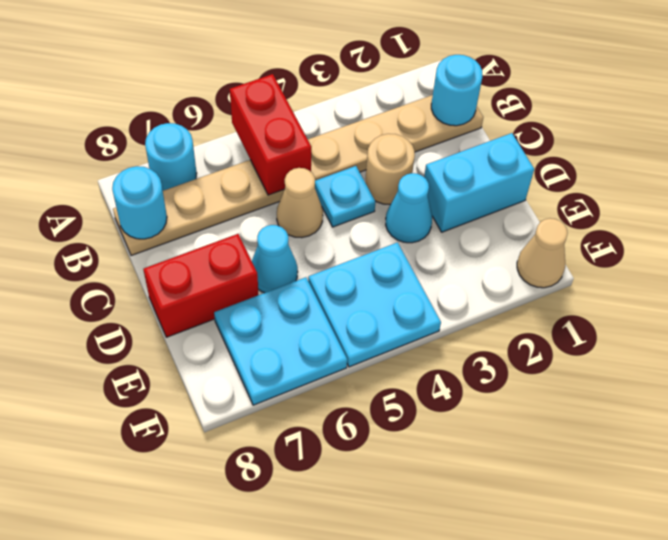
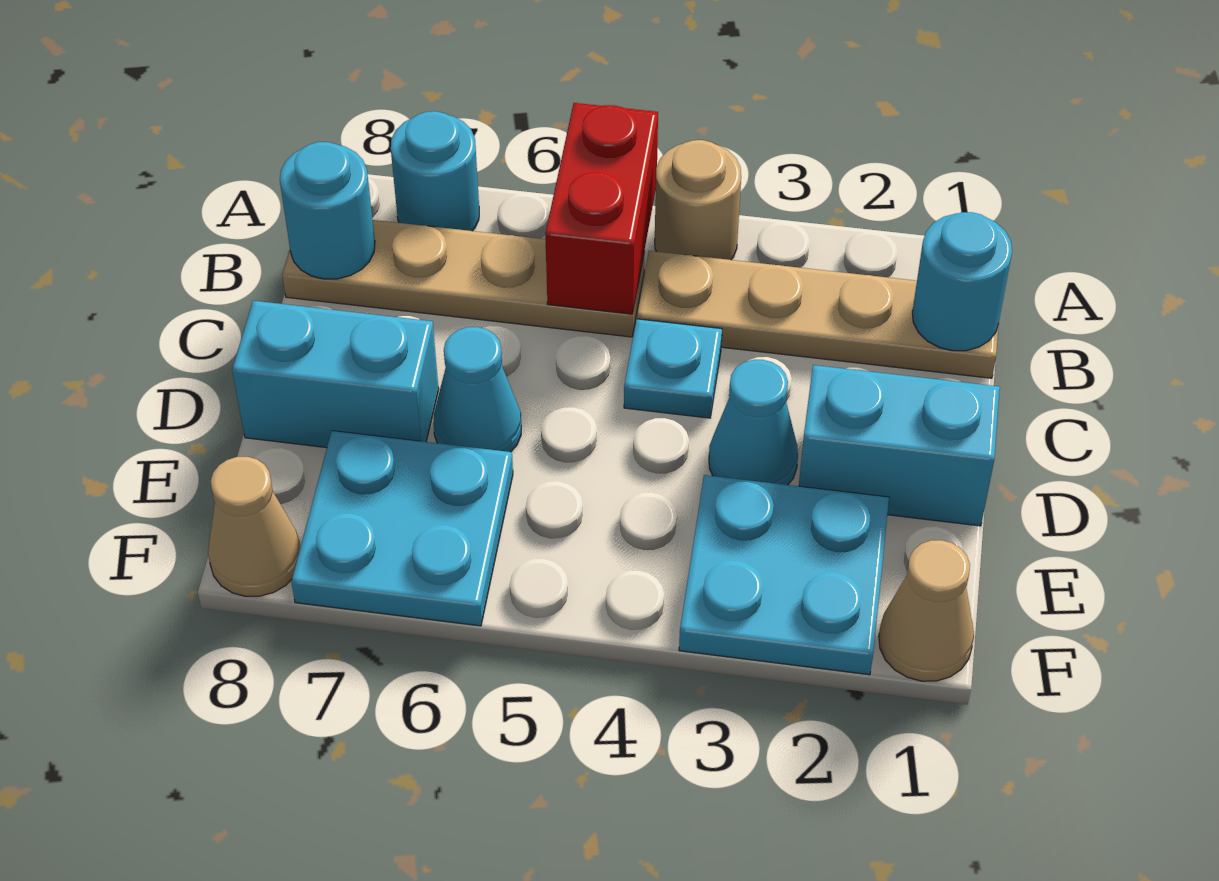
tan round brick C3 level 1 -> tan round brick A4 level 1
tan cone C5 level 1 -> tan cone F8 level 1
red brick D7:D8 level 1 -> cyan brick D7:D8 level 1
cyan plate E4:F5 level 1 -> cyan plate E2:F3 level 1

